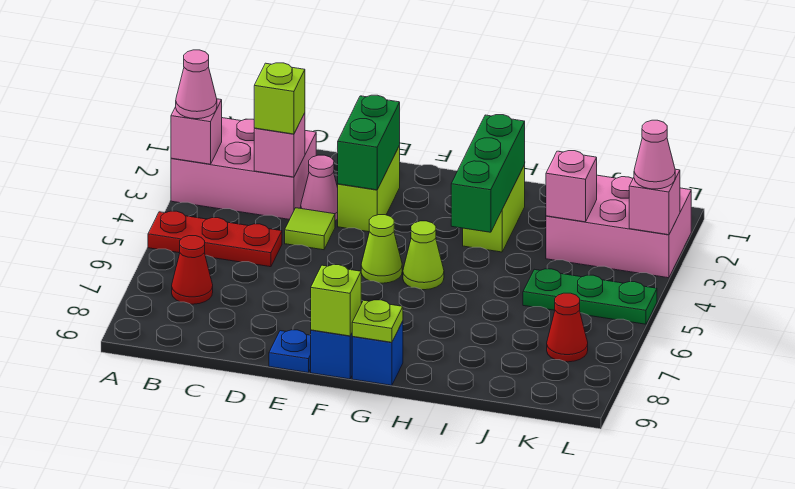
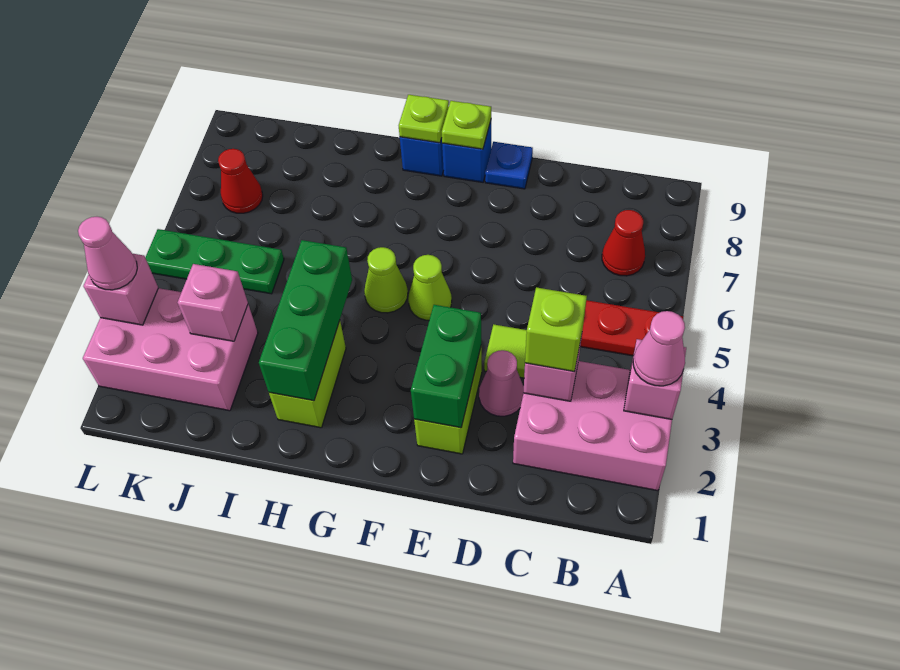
lime brick F9 level 2 -> lime plate F9 level 2

